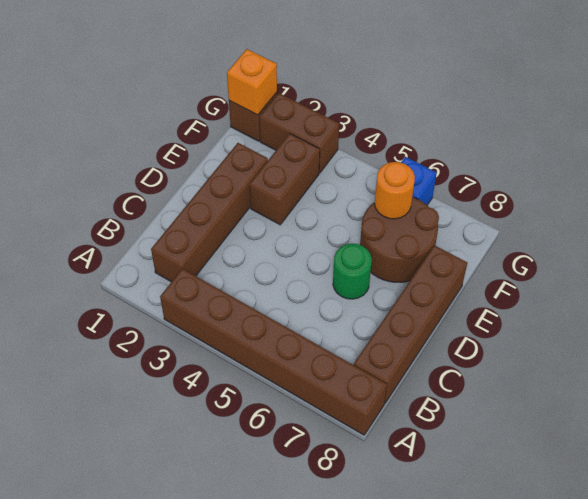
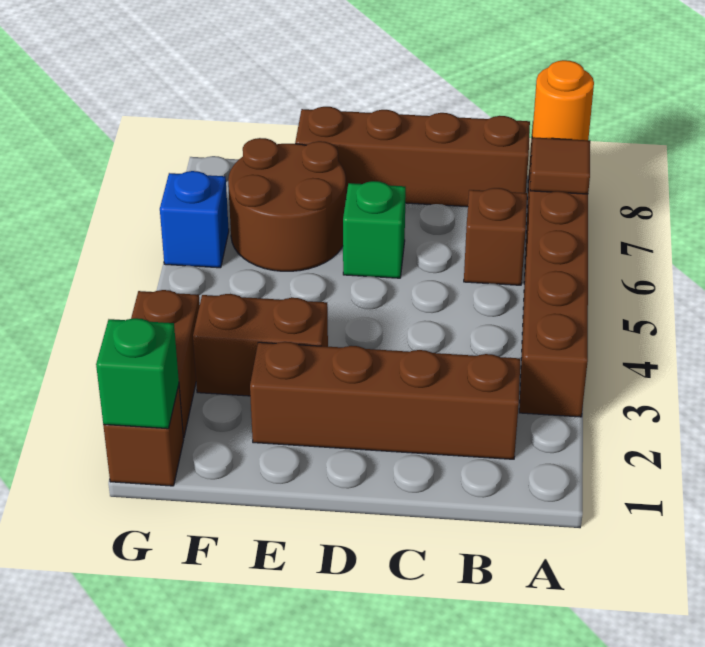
none -> brown tile A7 level 2
none -> brown brick B6 level 1
green round brick D6 level 1 -> green brick D6 level 1
orange round brick F6 level 2 -> orange round brick A8 level 2
orange brick G1 level 2 -> green brick G1 level 2

